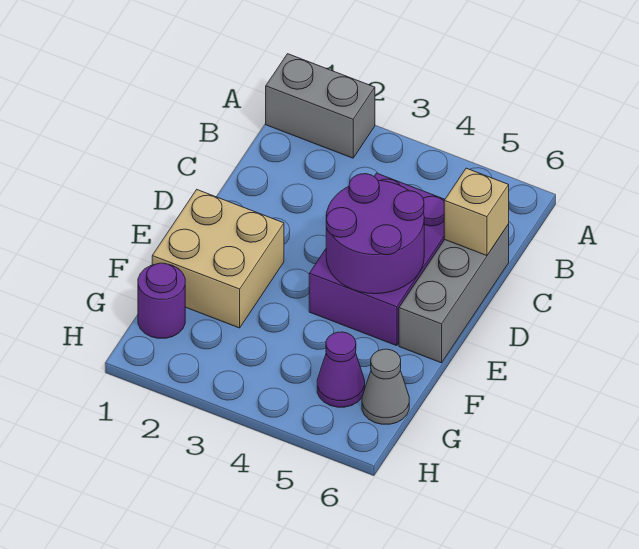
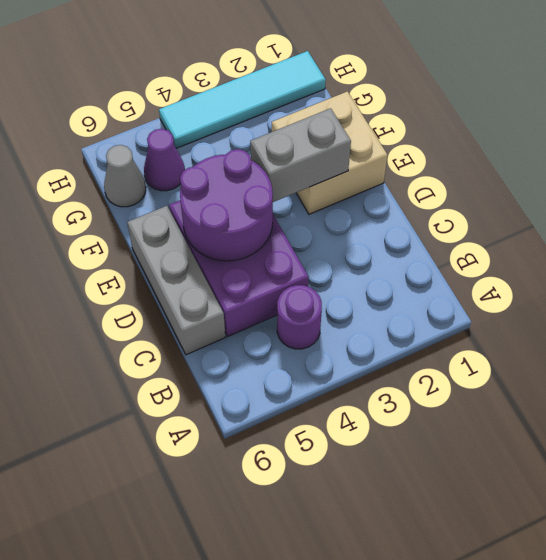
grey brick A1:A2 level 1 -> grey brick E2:E3 level 2
tan brick C6 level 2 -> none
purple round brick G1 level 1 -> purple round brick B4 level 1
none -> cyan tile H1:H4 level 1

